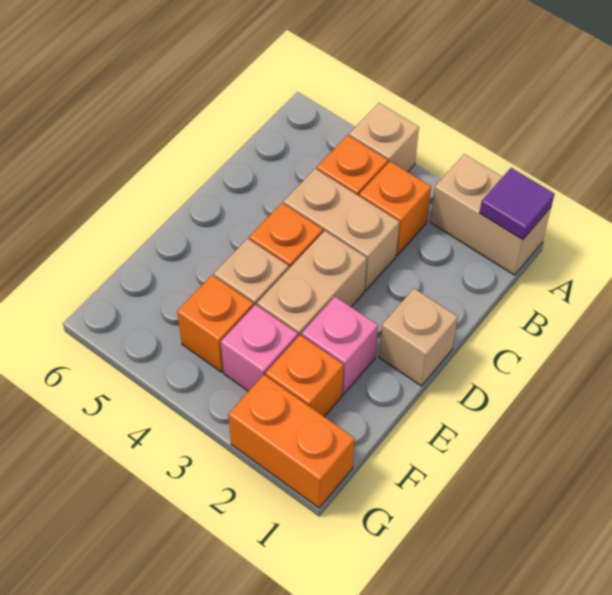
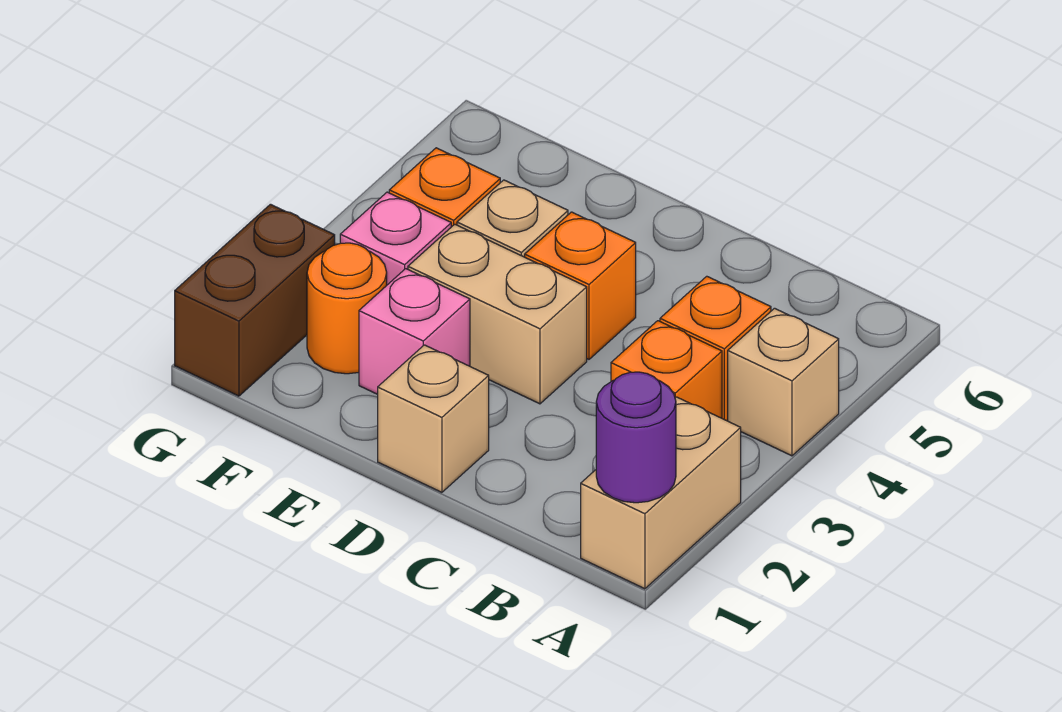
purple tile A1 level 2 -> purple round brick A1 level 2
tan brick C3:C4 level 1 -> none
orange brick F2 level 1 -> orange round brick F2 level 1
orange brick G1:G2 level 1 -> brown brick G1:G2 level 1

